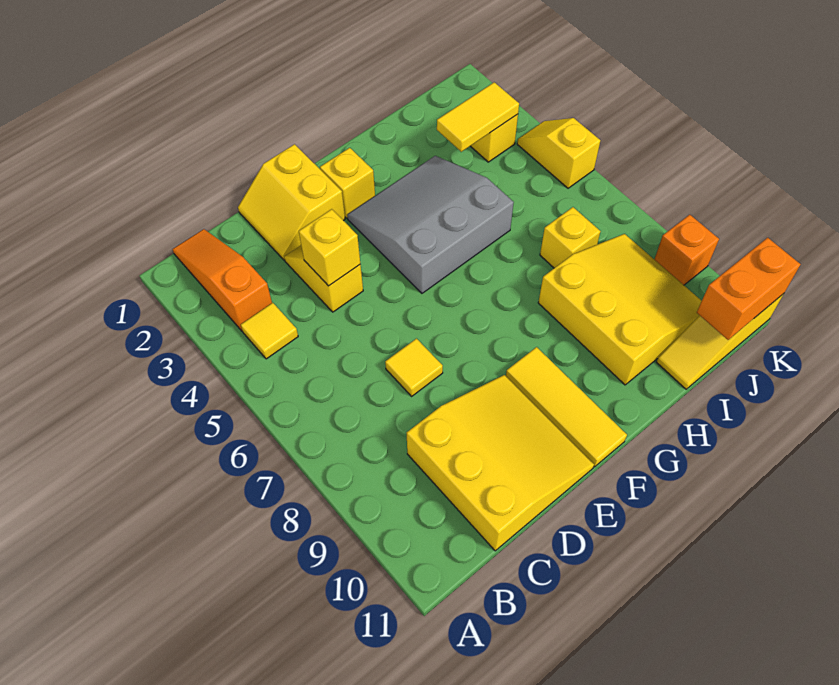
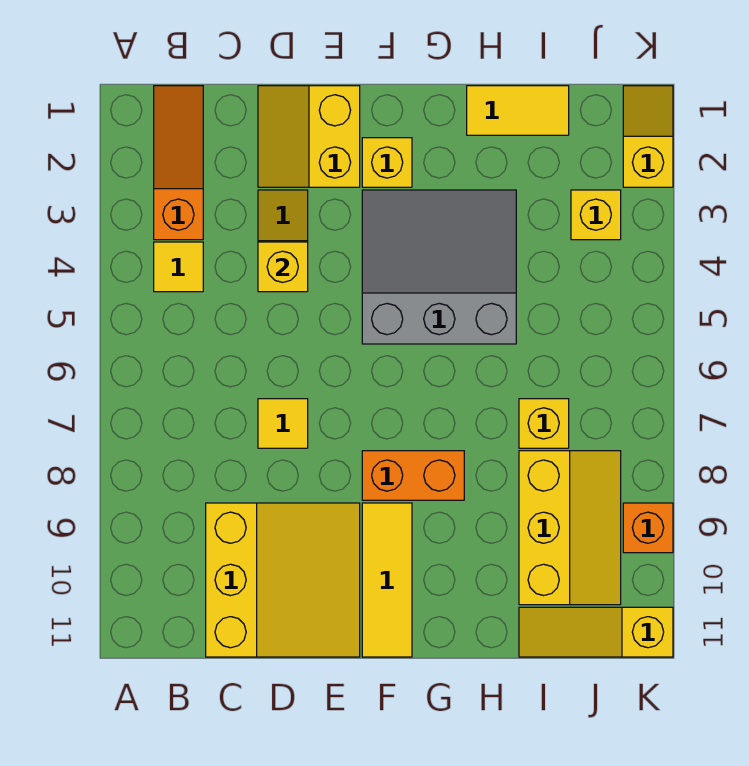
yellow slope H8:J10 level 1 top H -> yellow slope I8:J10 level 1 top I
yellow tile I3:J3 level 2 -> yellow tile H1:I1 level 1
orange brick J11:K11 level 2 -> orange brick F8:G8 level 1
yellow slope K4:K5 level 1 top 5 -> yellow slope K1:K2 level 1 top 2

